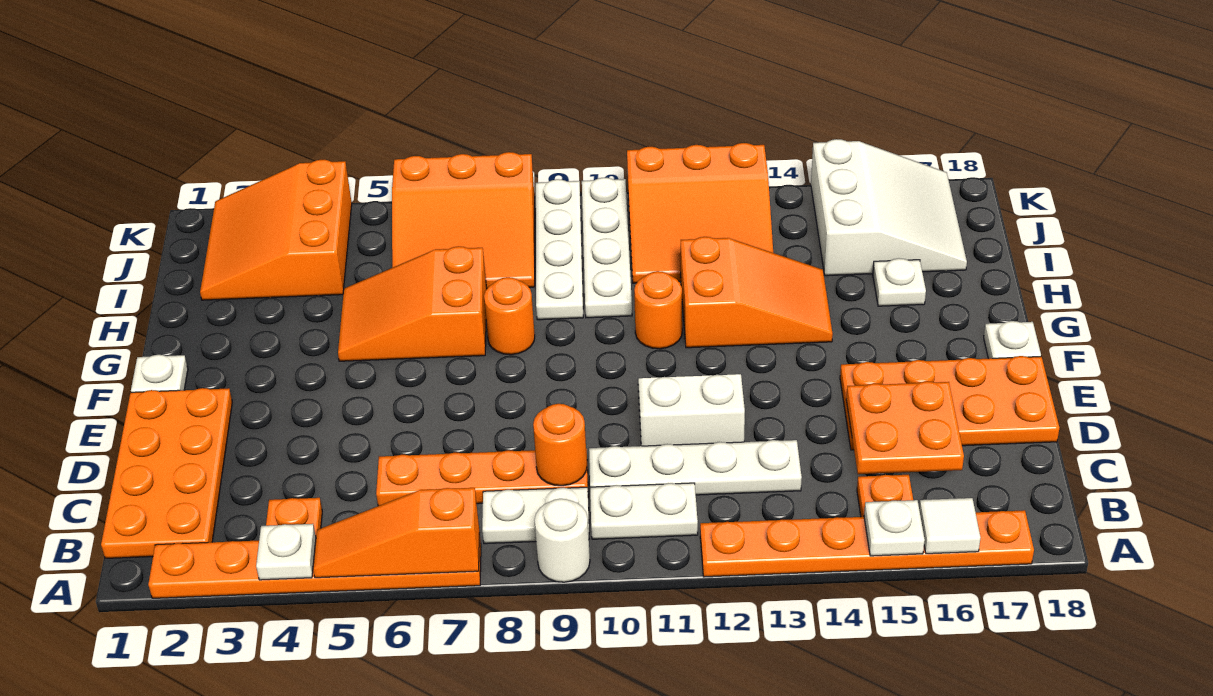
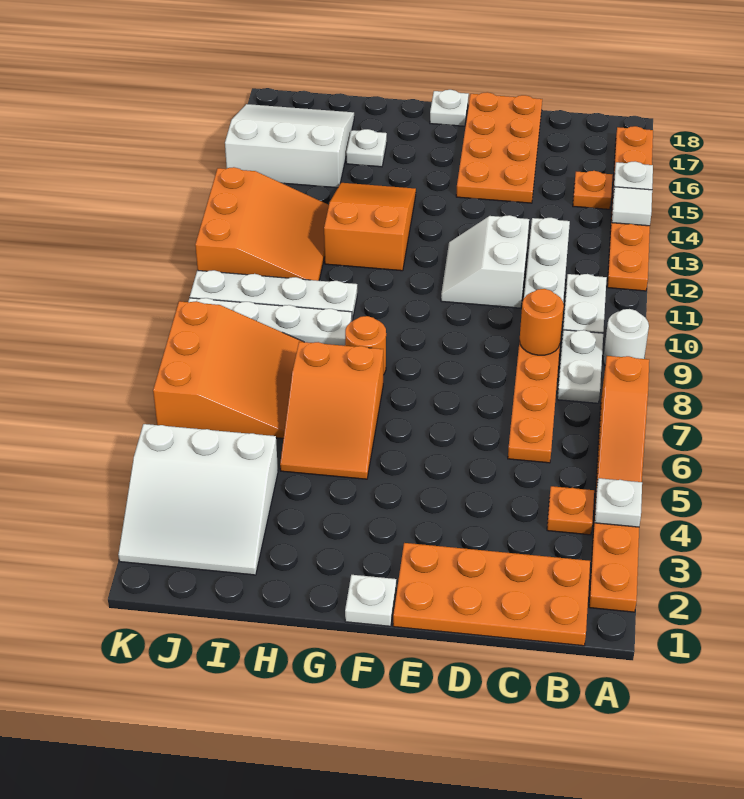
white tile A16 level 2 -> white tile A14 level 2
orange plate C15:D16 level 2 -> none
orange round brick G11 level 1 -> none
orange slope I2:K4 level 1 top 4 -> white slope I2:K4 level 1 top 4

